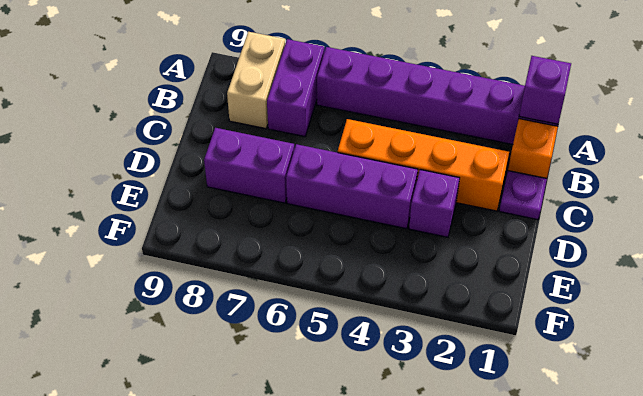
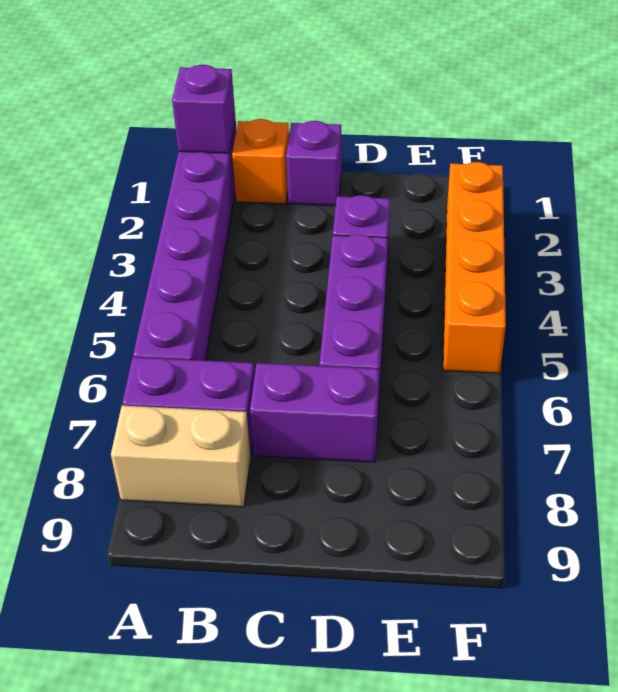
purple plate C1 level 1 -> purple brick C1 level 1
orange brick C2:C5 level 1 -> orange brick F2:F5 level 1
purple brick D7:D8 level 1 -> purple brick C7:D7 level 1

